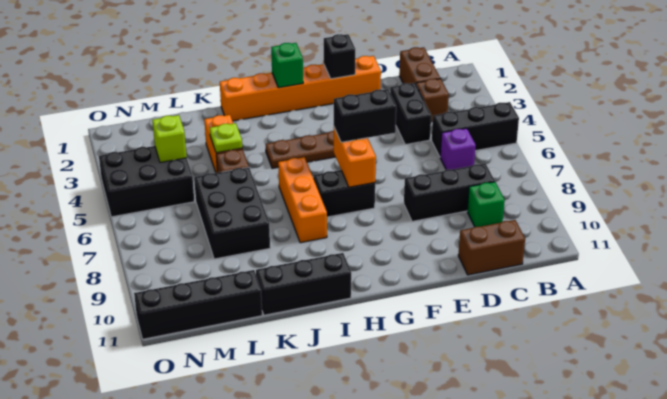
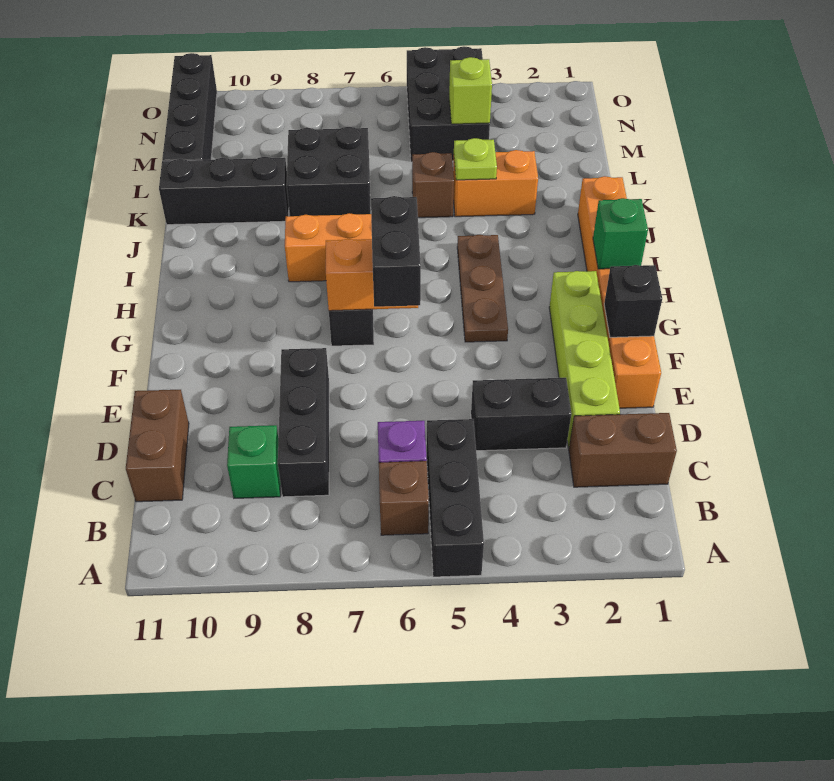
brown brick C3 level 1 -> brown brick B6 level 1
none -> lime brick D2:G2 level 1
black brick I11:K11 level 1 -> black brick K9:K11 level 1
black brick K6:L8 level 1 -> black brick K7:L8 level 1

